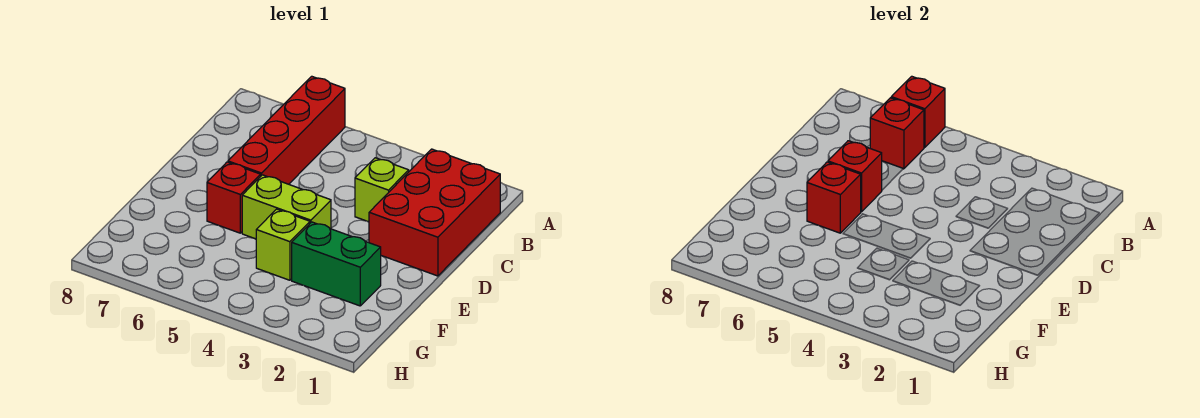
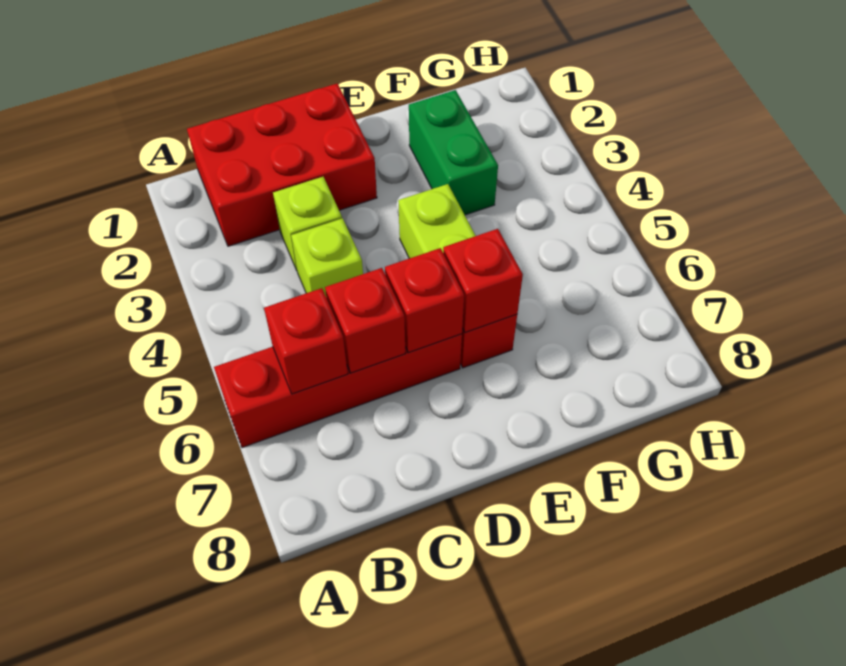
red brick A6 level 2 -> red brick C6 level 2
lime brick F4 level 1 -> lime brick C4 level 1

